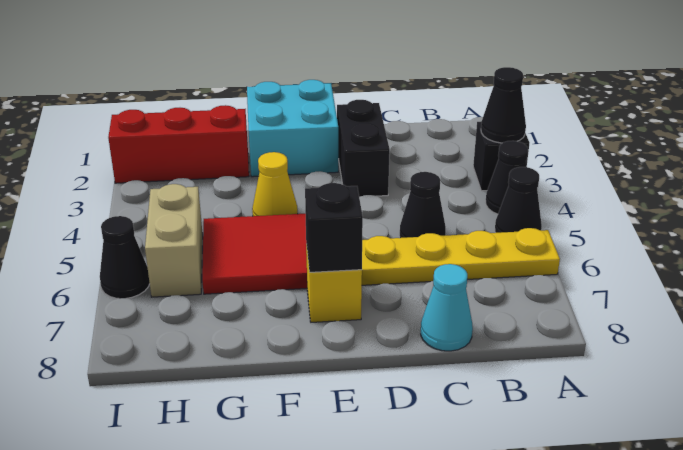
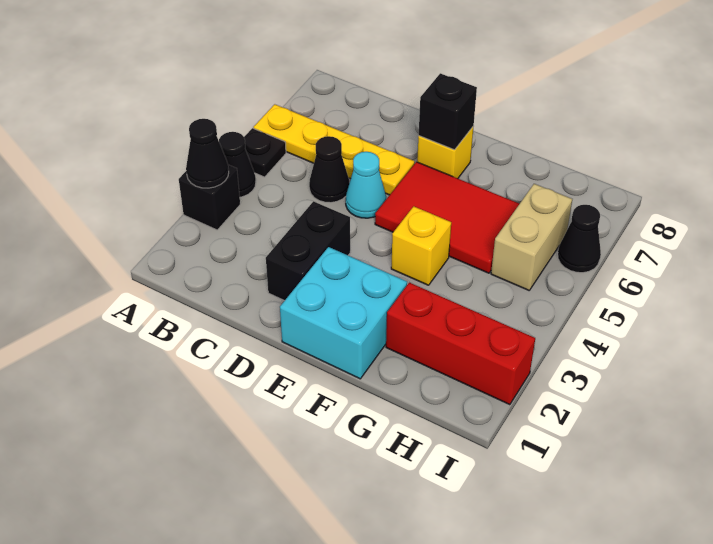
black cone A5 level 1 -> black plate A5 level 1
cyan cone C8 level 1 -> cyan cone D5 level 1
yellow cone F4 level 1 -> yellow brick F4 level 1

